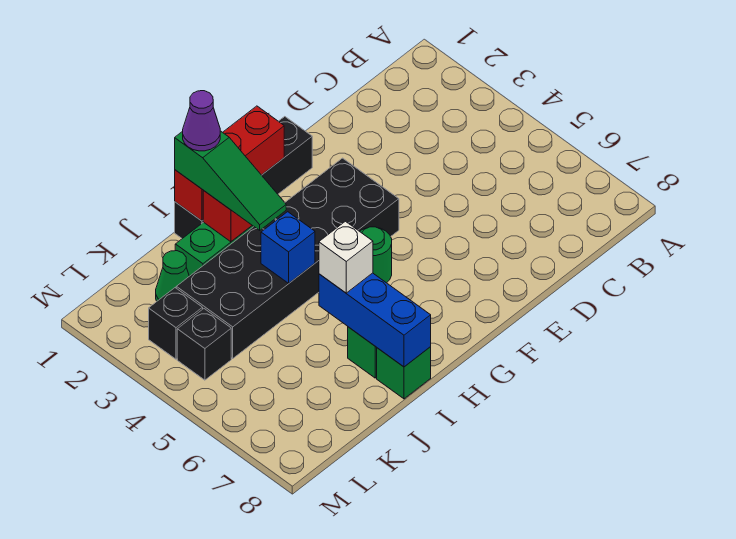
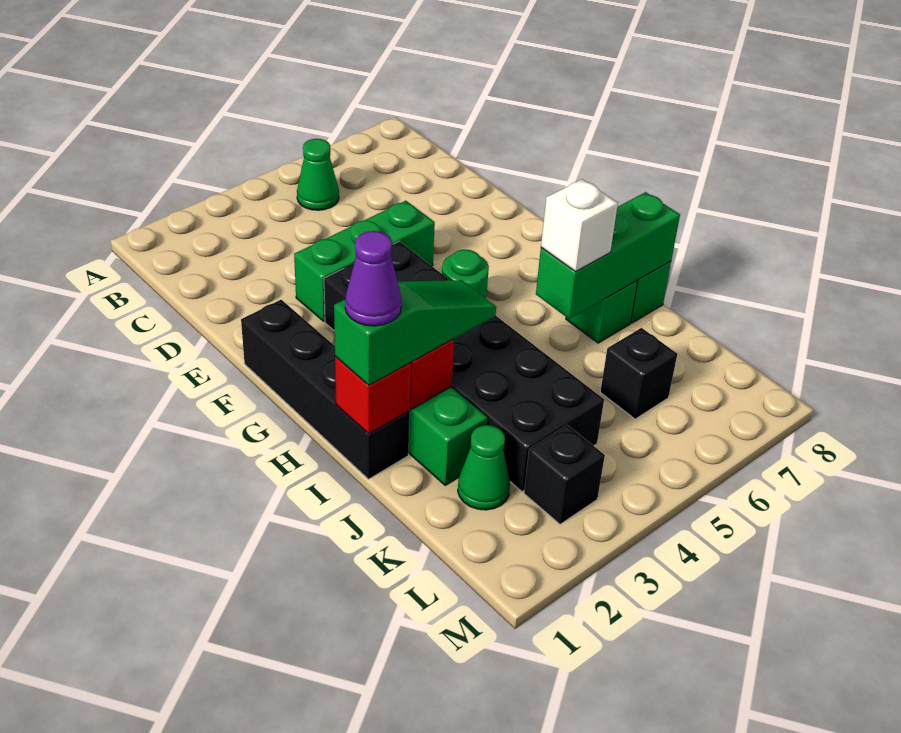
none -> green cone B5 level 1
none -> green brick E3:E5 level 1
red brick G1:I1 level 2 -> red brick I1 level 2
blue brick I4 level 2 -> none
blue brick I6:I8 level 2 -> green brick I6:I8 level 2
black brick L4 level 1 -> black brick K6 level 1

